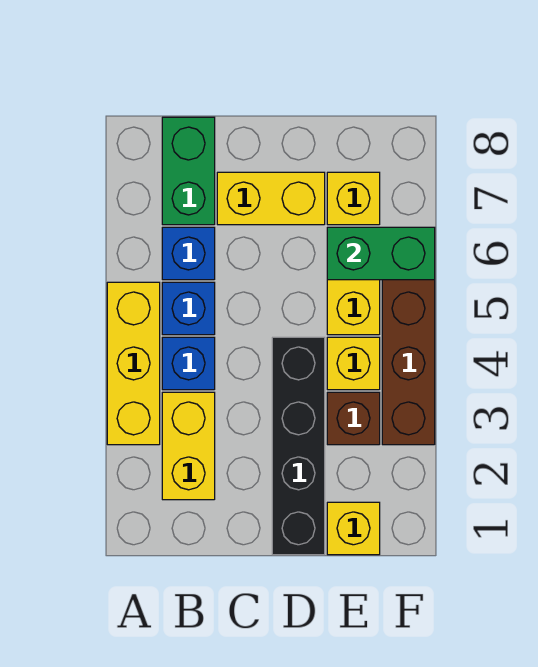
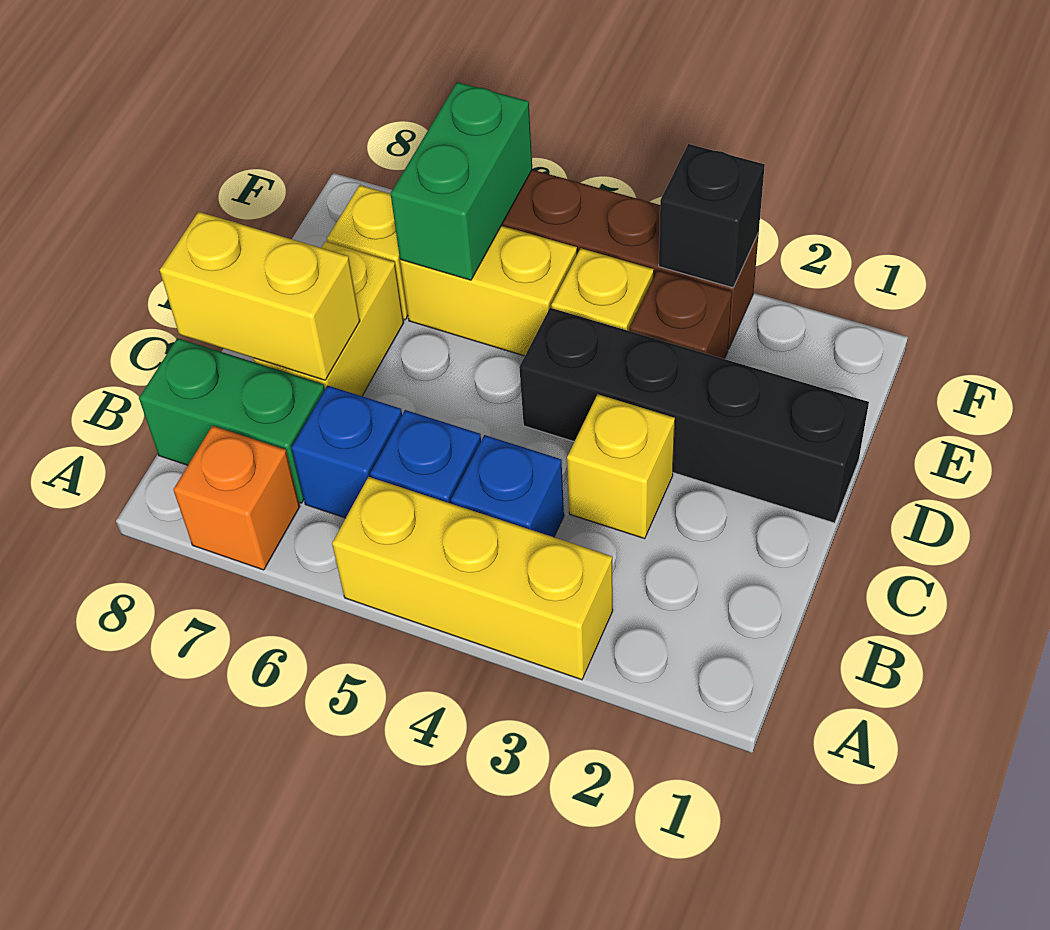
none -> orange brick A7 level 1
yellow brick B2:B3 level 1 -> yellow brick C7:C8 level 2
yellow brick E1 level 1 -> yellow brick C3 level 1
none -> black brick F3 level 2

